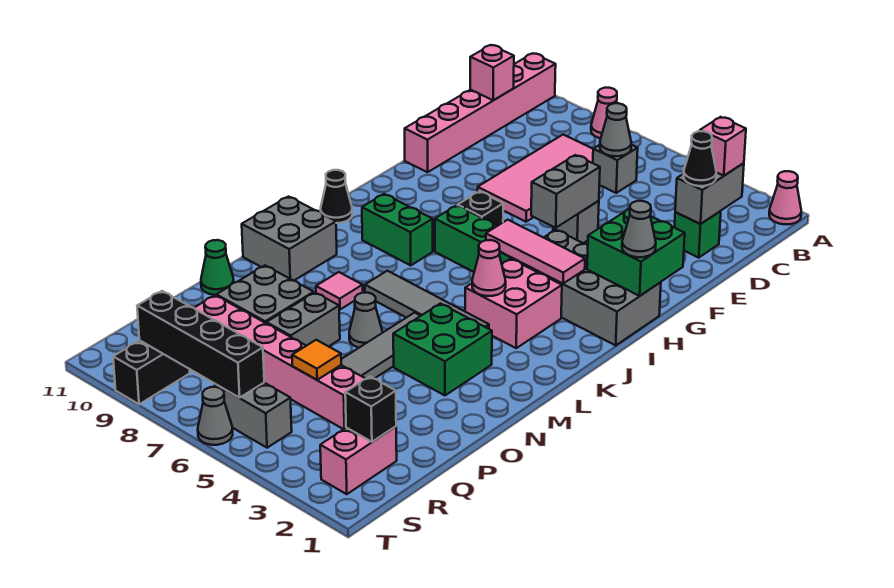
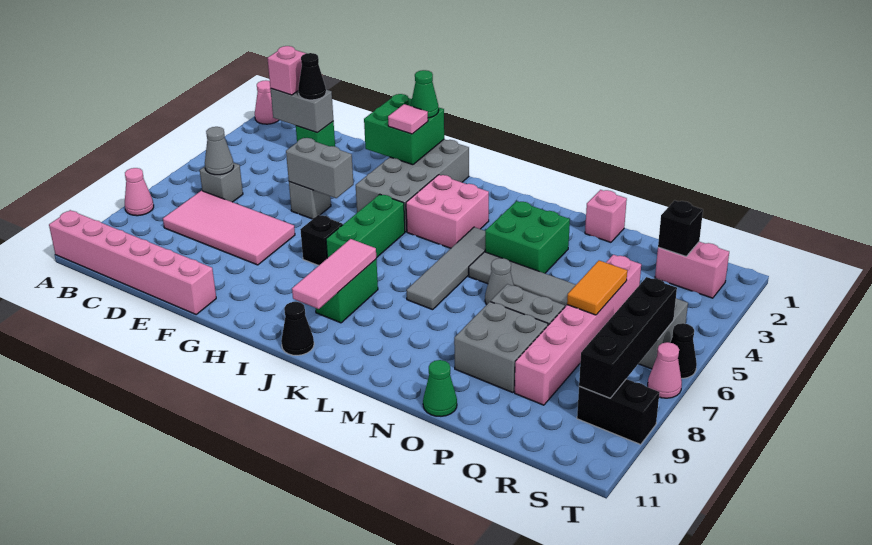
pink brick C11 level 2 -> pink brick O1 level 1
grey cone H1 level 3 -> green cone H1 level 3
pink tile I3:I5 level 2 -> pink tile J8:J10 level 2
pink cone K4 level 2 -> pink cone T7 level 1
grey brick L10:M11 level 1 -> none
pink tile M8 level 1 -> pink tile H2 level 3
orange tile Q5 level 2 -> orange tile Q5:Q6 level 2
grey cone T6 level 1 -> black cone T6 level 1

